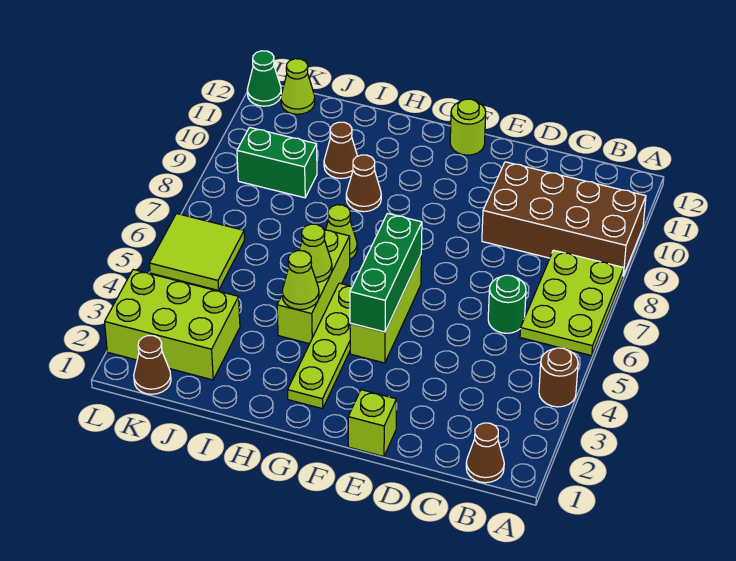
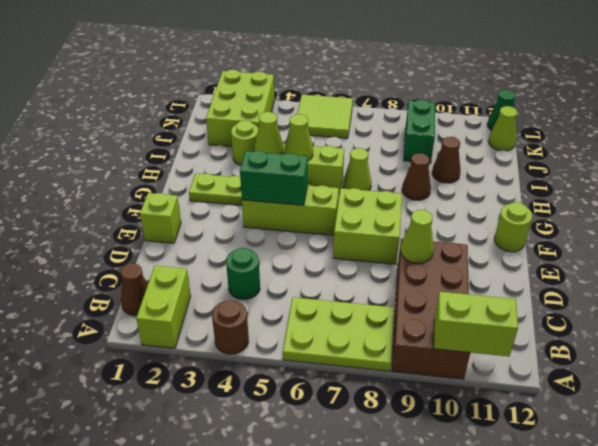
none -> lime brick A2:B2 level 1
none -> lime brick A10:A11 level 2
green round brick C6 level 1 -> green round brick C4 level 1
none -> lime cone D9 level 2
none -> lime brick E7:F8 level 1
green brick F4:F6 level 2 -> green brick F4:F5 level 2
none -> lime round brick I3 level 1
brown cone K1 level 1 -> none

